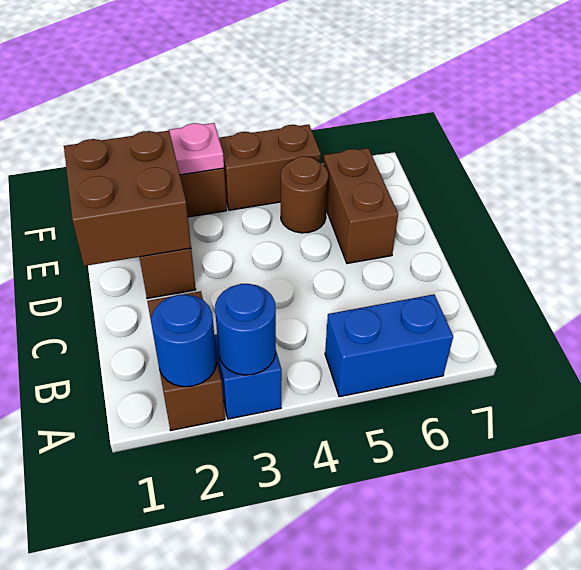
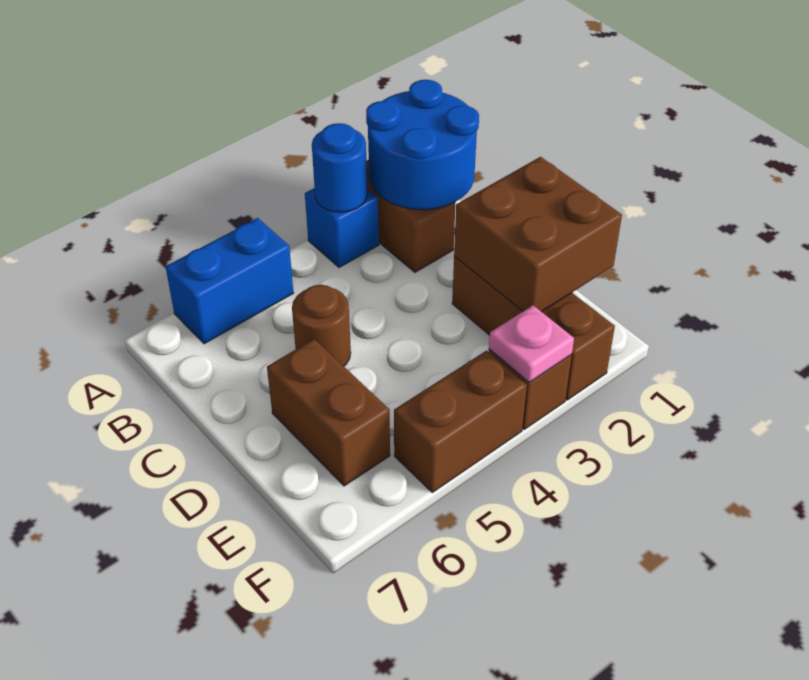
blue round brick A2 level 2 -> blue round brick A1:B2 level 2
brown round brick E5 level 1 -> brown round brick C5 level 1

